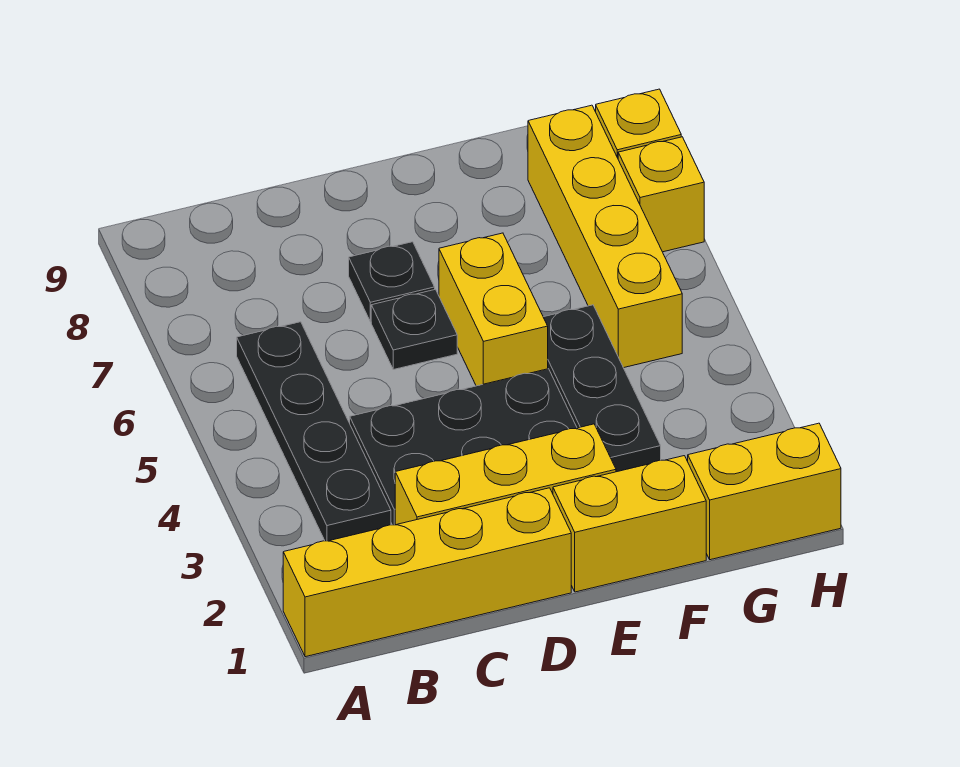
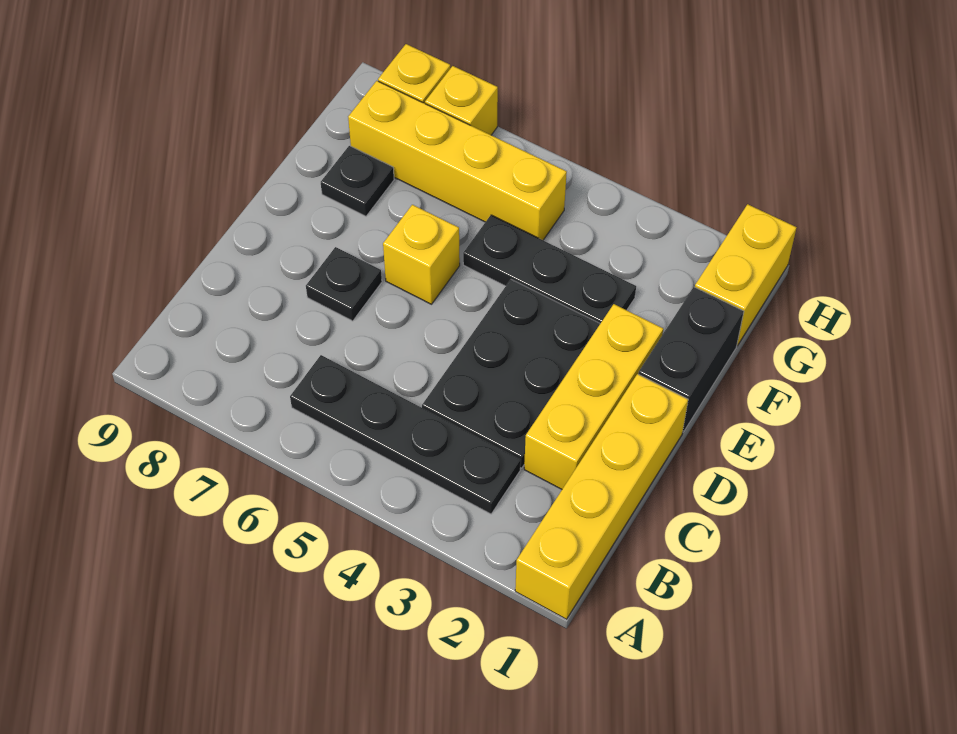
black plate D6 level 1 -> black plate F8 level 1
yellow brick E1:F1 level 1 -> black brick E1:F1 level 1
yellow brick E5:E6 level 1 -> yellow brick E6 level 1

